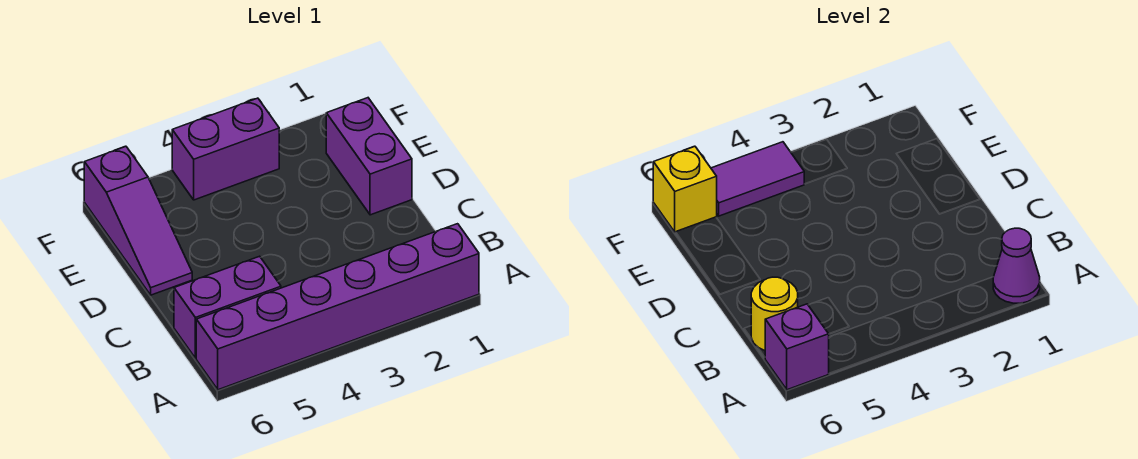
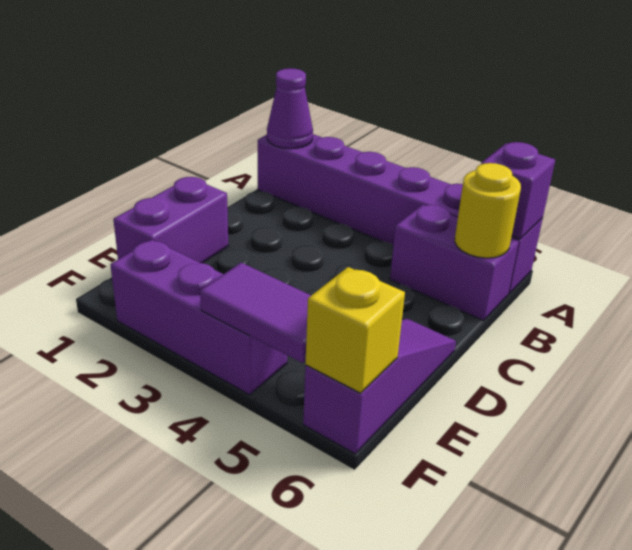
purple brick F3:F4 level 1 -> purple brick F2:F4 level 1

